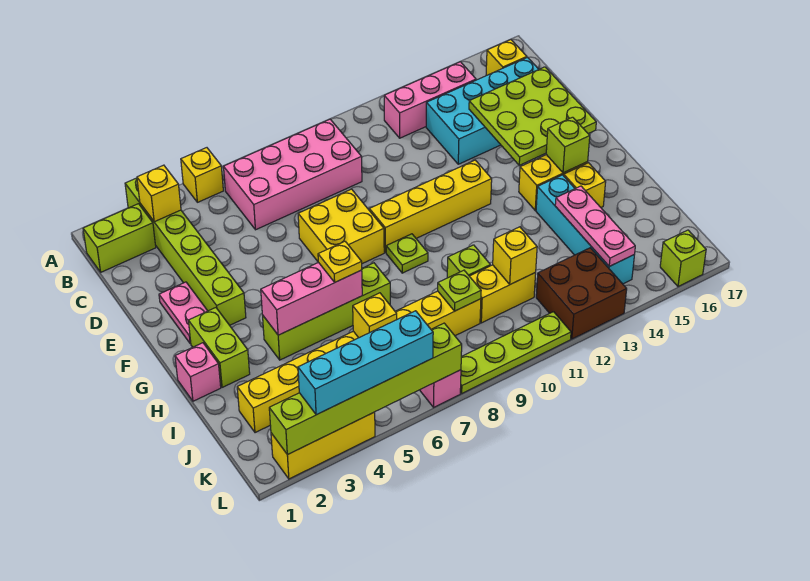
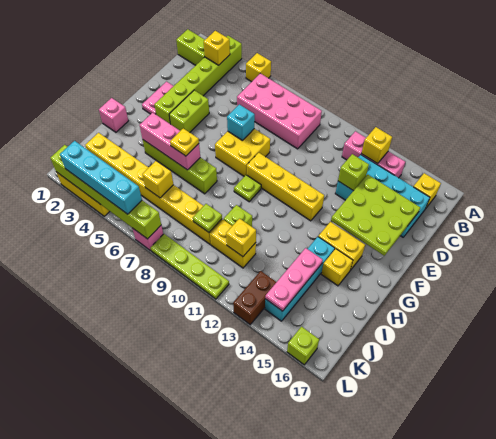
none -> yellow brick B13 level 2
none -> cyan brick E7 level 2
lime brick G2:H2 level 1 -> lime brick E4:F4 level 1
lime brick G15 level 2 -> lime brick D13 level 2
brown brick K12:L13 level 1 -> brown brick K13:L13 level 1

